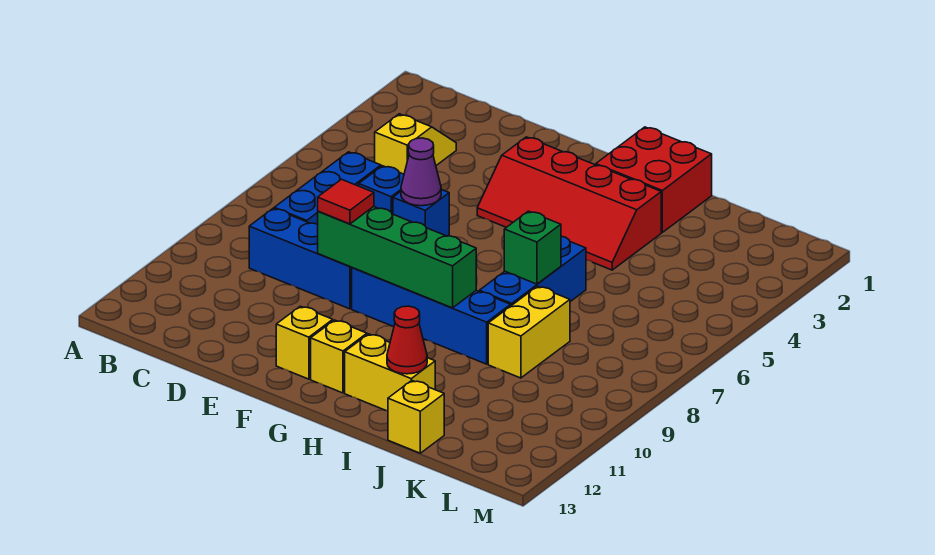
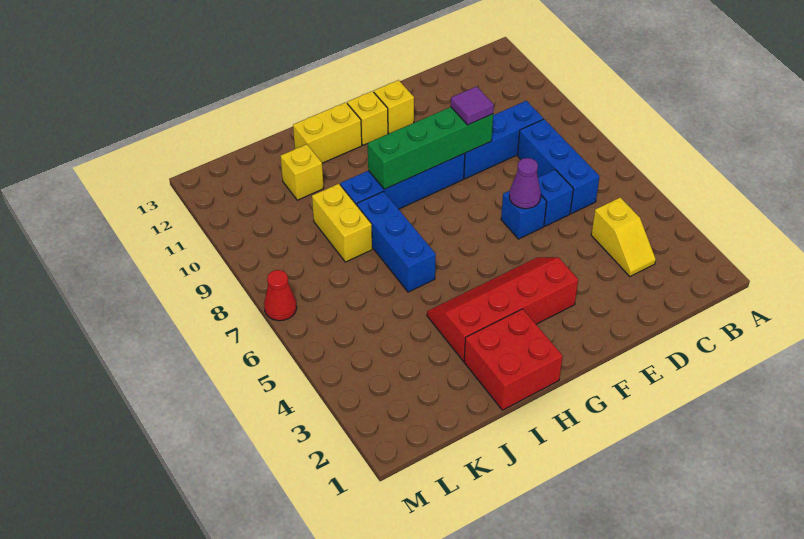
red tile E9 level 3 -> purple tile E9 level 3
green brick I7 level 2 -> none
red cone I12 level 2 -> red cone M7 level 1
yellow brick J13 level 1 -> yellow brick J11 level 1

